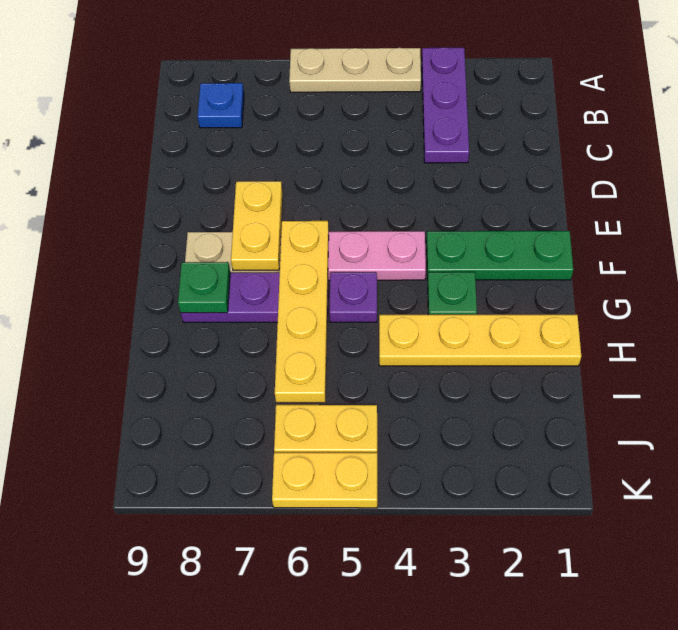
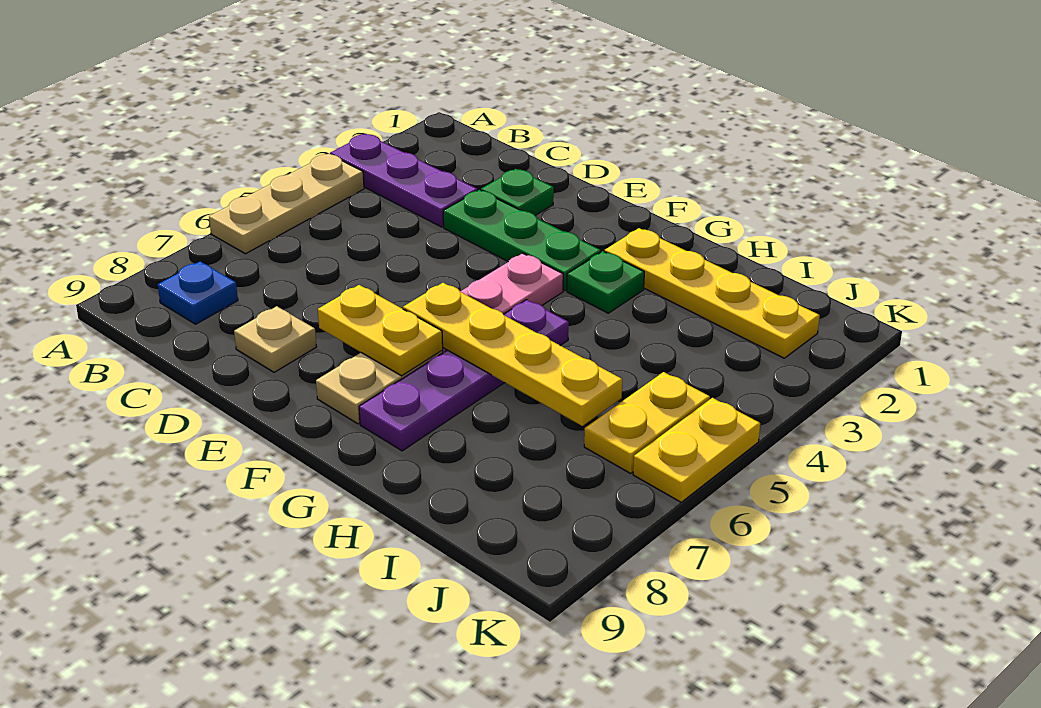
none -> tan plate D8 level 1
green plate F1:F3 level 1 -> green plate D3:F3 level 1
green plate G8 level 2 -> green plate D2 level 1
yellow plate H1:H4 level 1 -> yellow plate G2:J2 level 1

